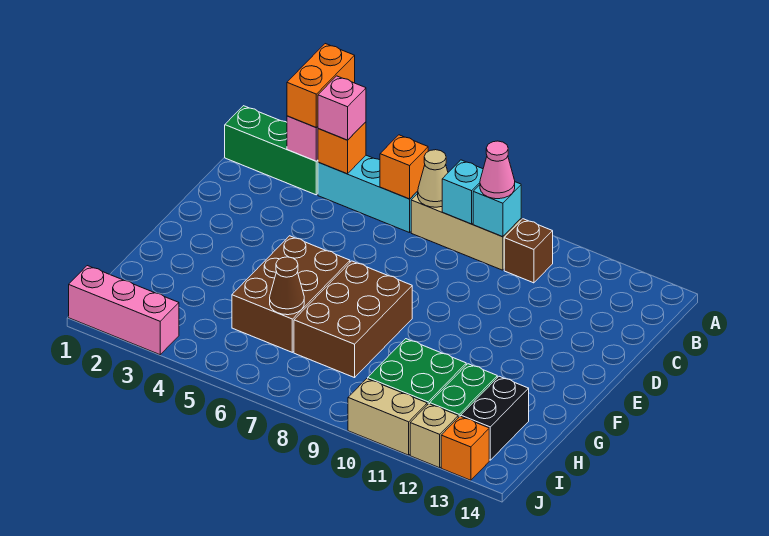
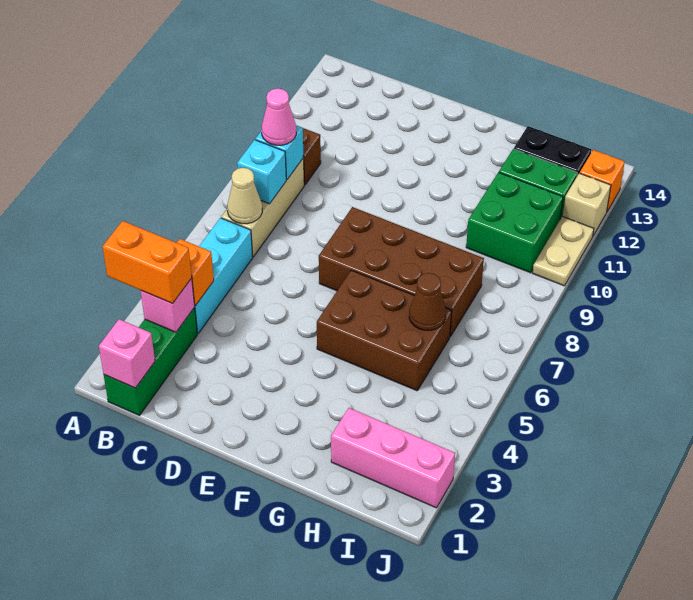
pink brick B4 level 3 -> pink brick B1 level 2
orange brick B6 level 2 -> none
brown brick F7:H8 level 1 -> brown brick E7:H8 level 1
pink brick J1:J3 level 1 -> pink brick H2:J2 level 1
tan brick J10:J11 level 1 -> tan plate J10:J11 level 1

